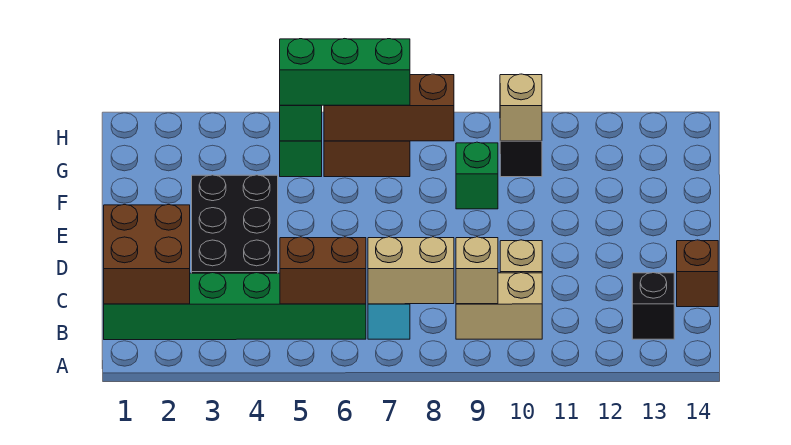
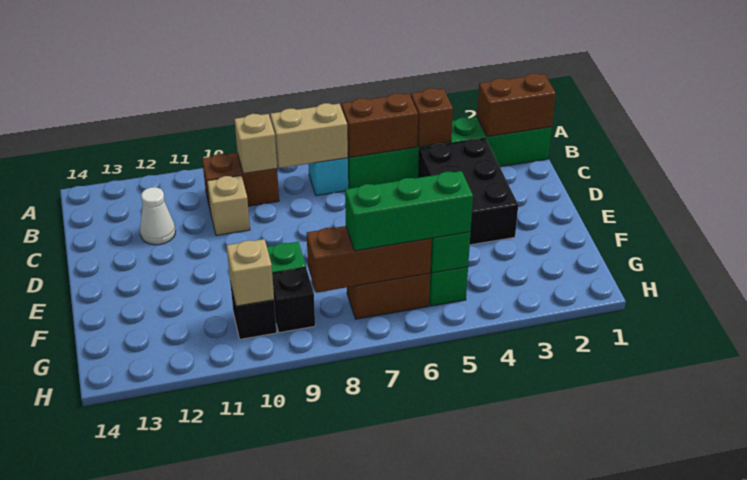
brown brick B1:C2 level 2 -> brown brick B1:B2 level 2
tan brick B9:B10 level 1 -> brown brick B9:B10 level 1
black brick B13 level 1 -> black brick G9 level 1
none -> white cone C12 level 1
brown brick C14 level 1 -> brown brick B4 level 2

